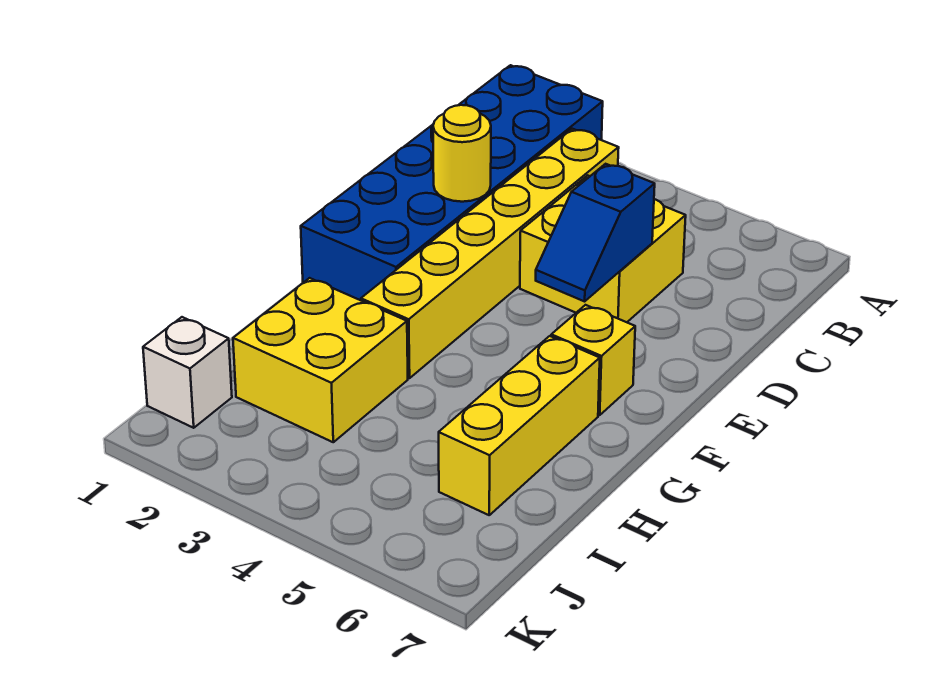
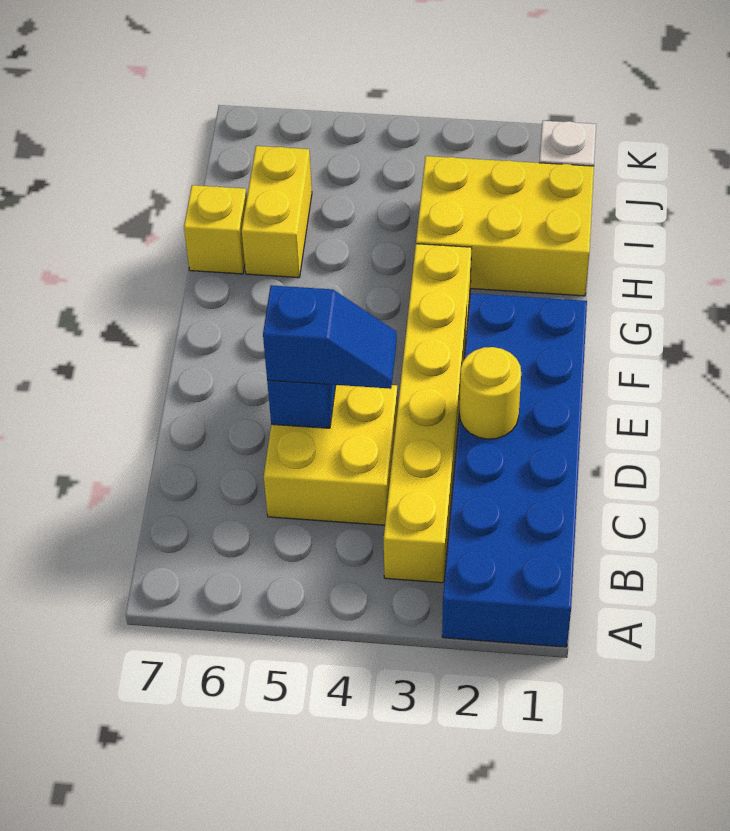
none -> blue slope D4:D5 level 3 top 5
yellow brick F6 level 1 -> yellow brick H7 level 1
yellow brick G6:I6 level 1 -> yellow brick H6:I6 level 1
yellow brick H2:I3 level 1 -> yellow brick H1:I3 level 1

